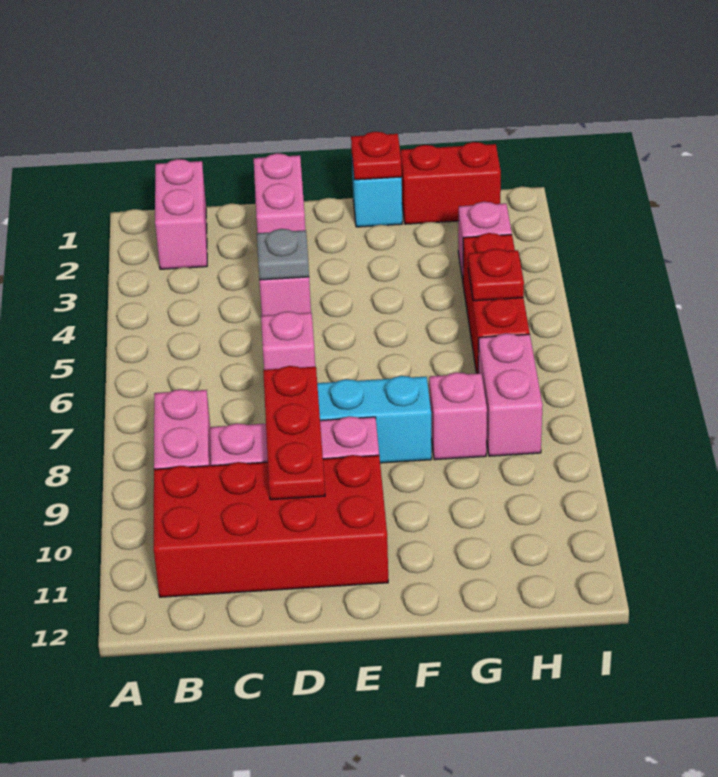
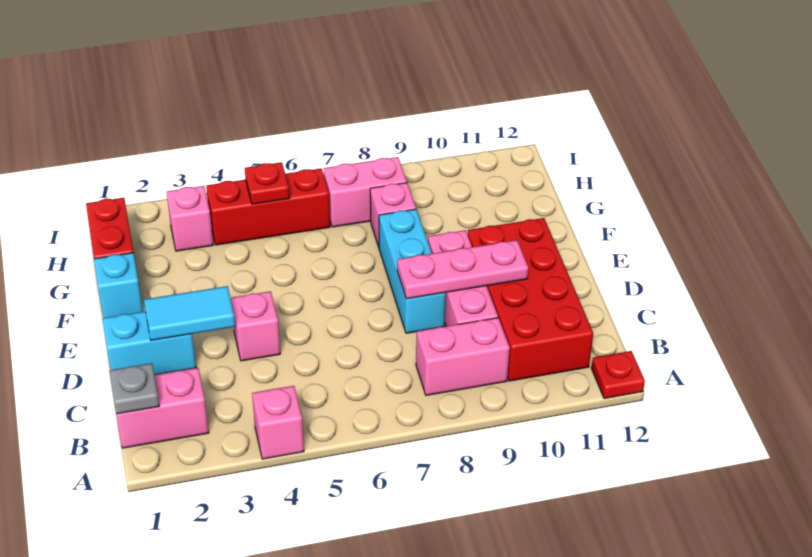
pink brick D1:D2 level 1 -> cyan brick D1:D2 level 1
none -> cyan tile D2:D3 level 2
grey plate D4 level 2 -> grey plate B1 level 2
pink brick D6 level 1 -> pink brick A4 level 1
red plate D8:D10 level 2 -> pink plate D8:D10 level 2
red plate F1 level 2 -> red plate A12 level 1

